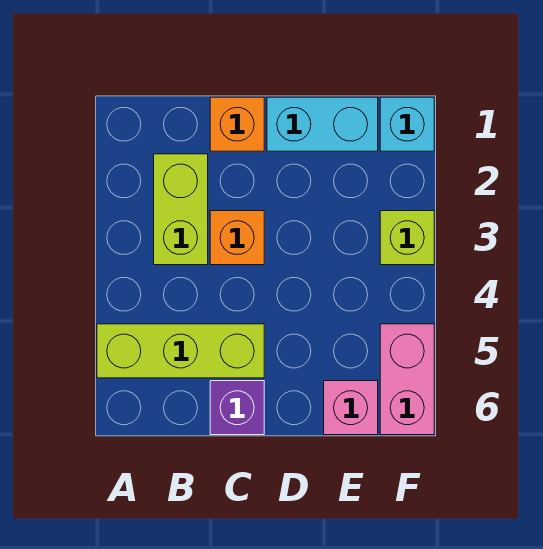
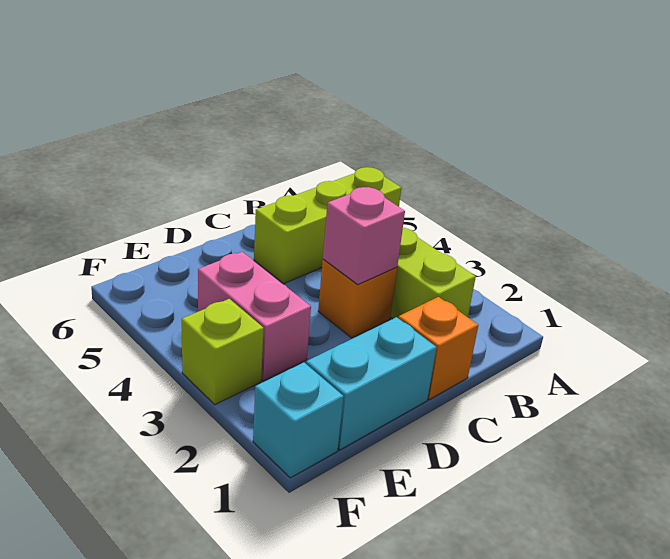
purple brick C6 level 1 -> none
pink brick E6 level 1 -> pink brick C3 level 2
pink brick F5:F6 level 1 -> pink brick E3:E4 level 1

